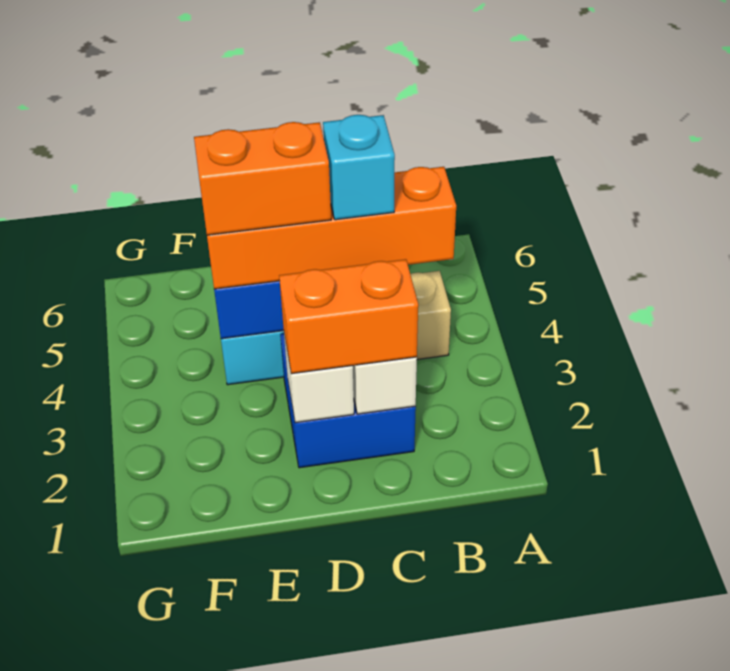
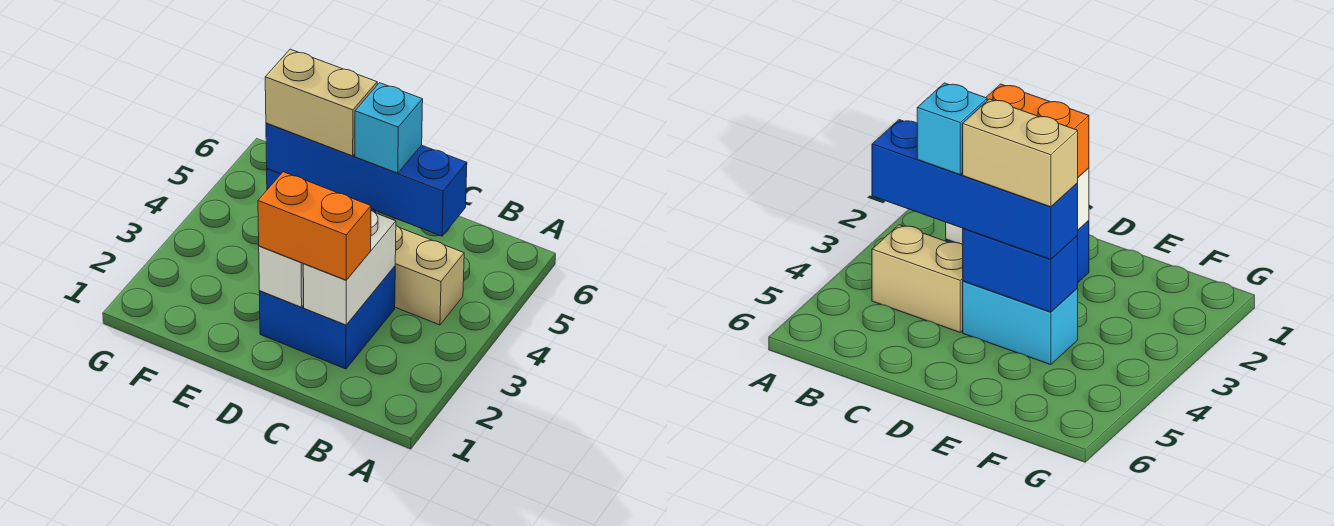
orange brick B4:E4 level 3 -> blue brick B4:E4 level 3
orange brick D4:E4 level 4 -> tan brick D4:E4 level 4

